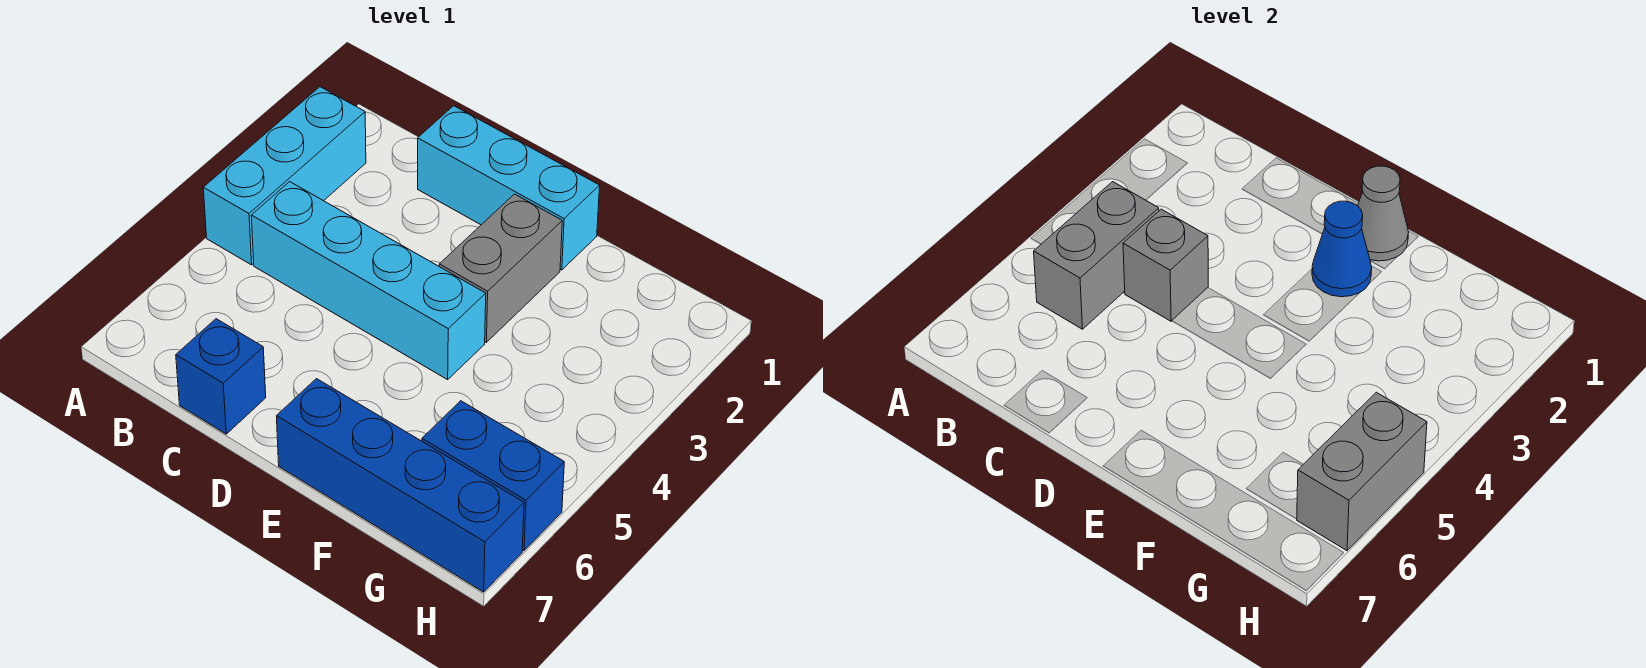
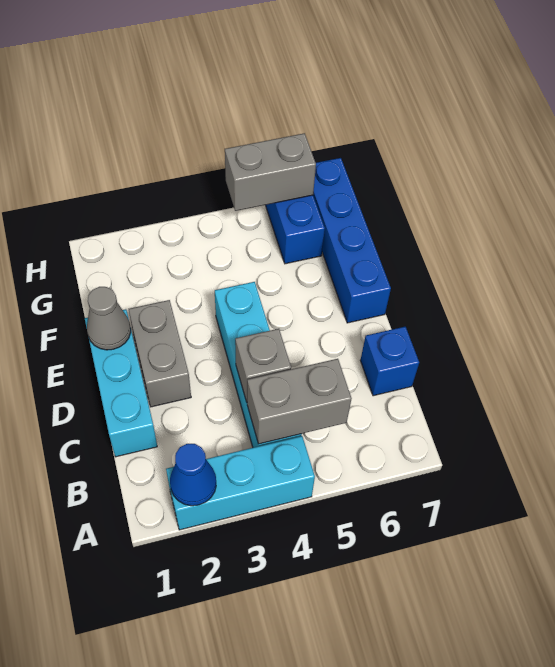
grey brick E2:E3 level 1 -> grey brick D2:E2 level 1
blue cone E2 level 2 -> blue cone A2 level 2

